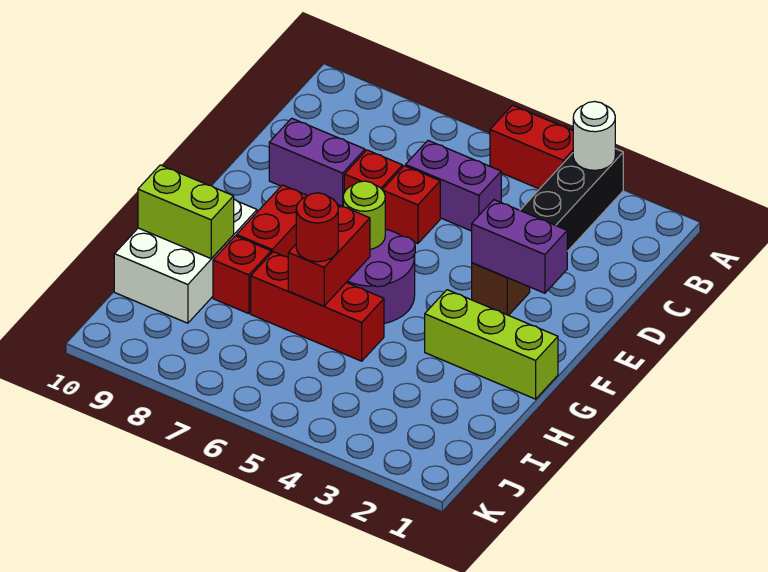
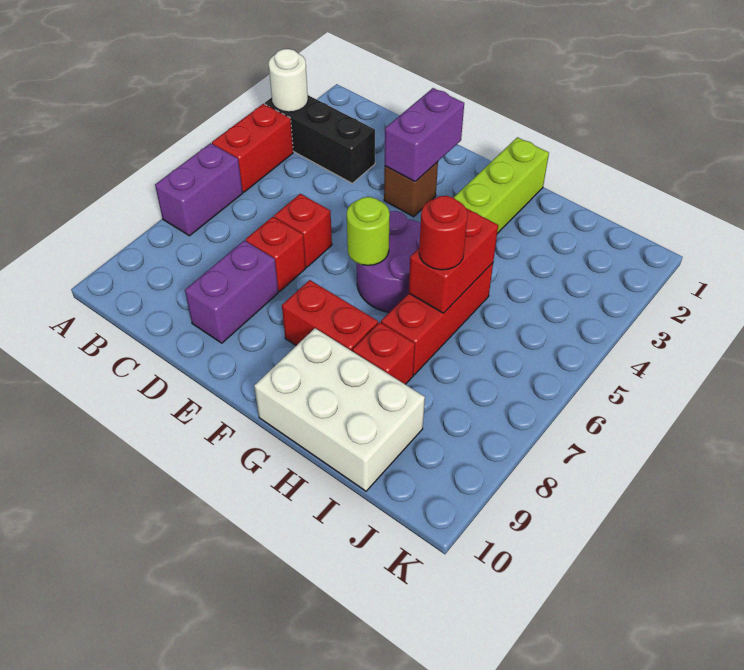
purple brick C5:C6 level 1 -> purple brick A6:A7 level 1
red brick G6:H6 level 2 -> red brick H5:H6 level 2
lime brick H9:H10 level 2 -> none

